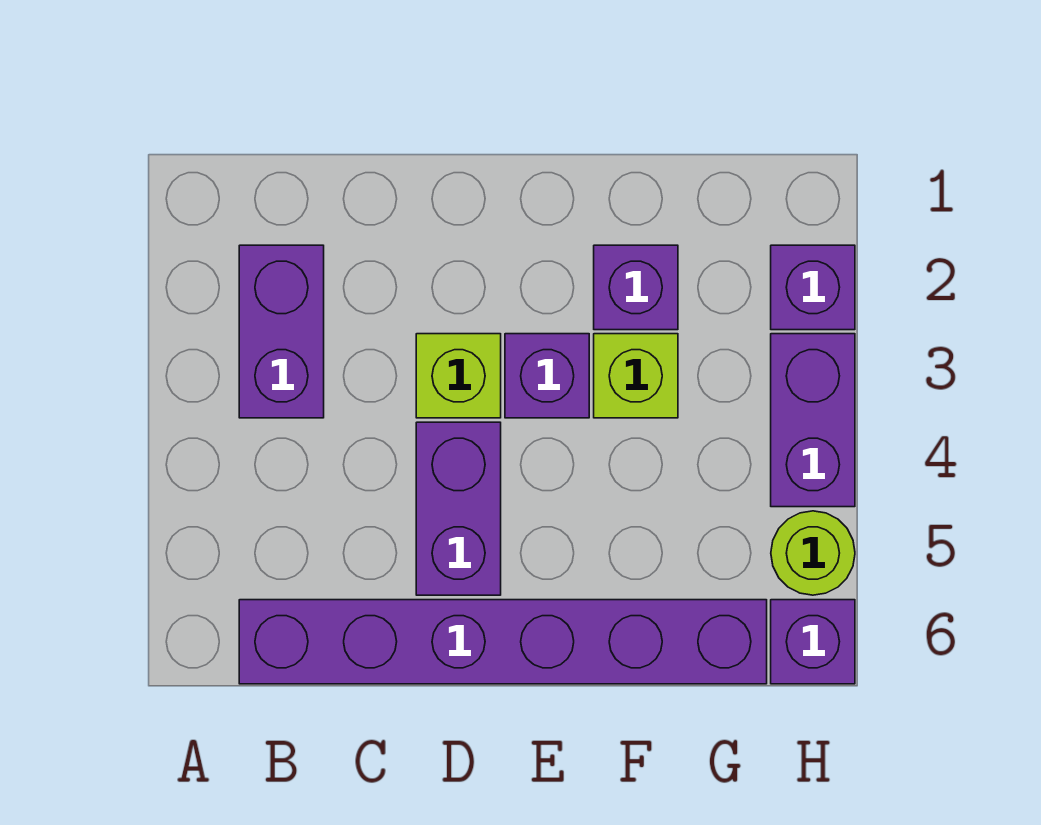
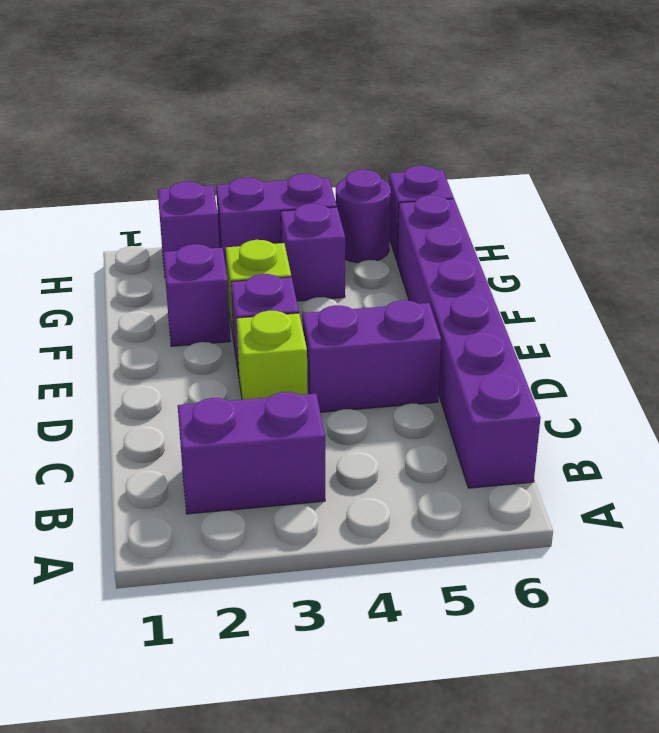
none -> purple brick G4 level 1
lime round brick H5 level 1 -> purple round brick H5 level 1

